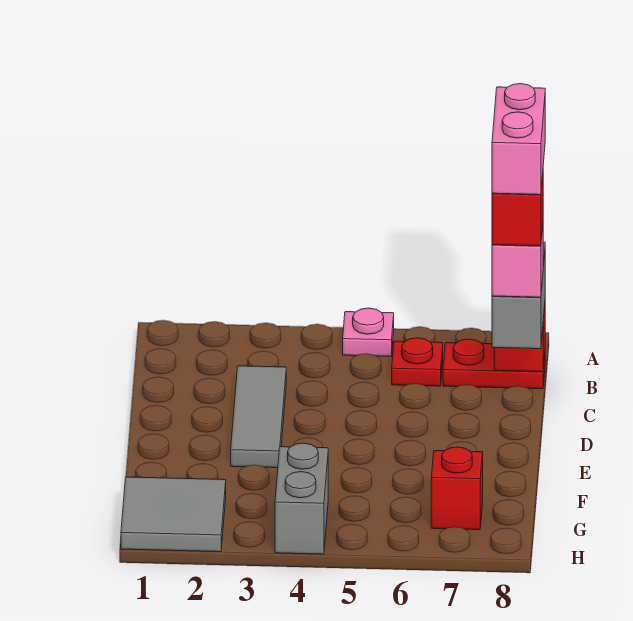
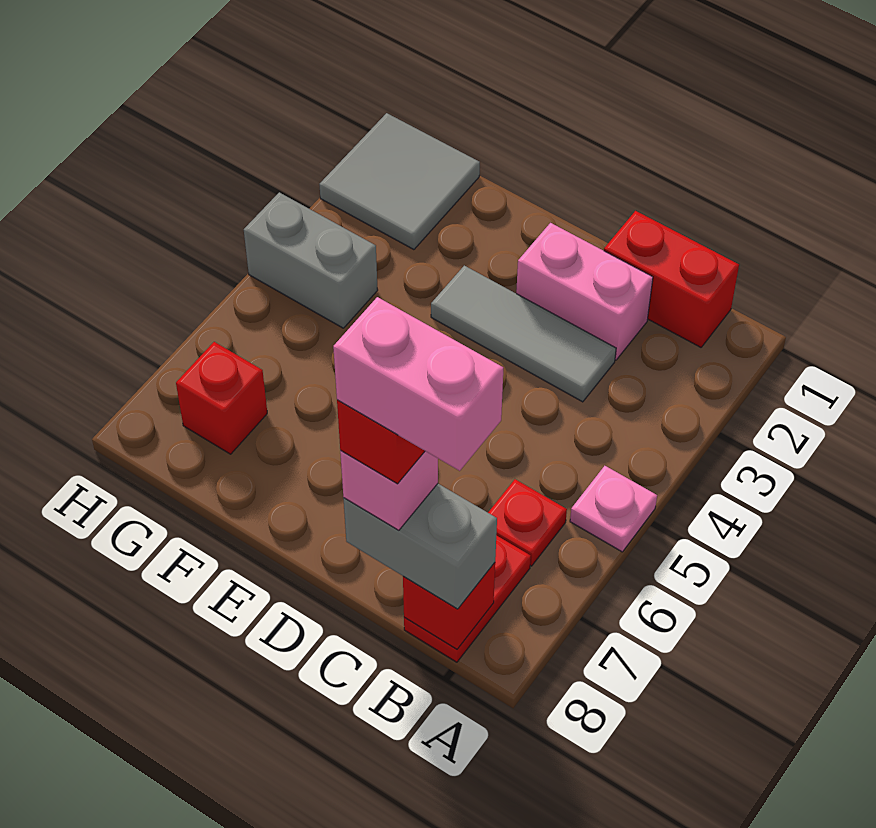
none -> red brick B1:C1 level 1
none -> pink brick C2:D2 level 1

